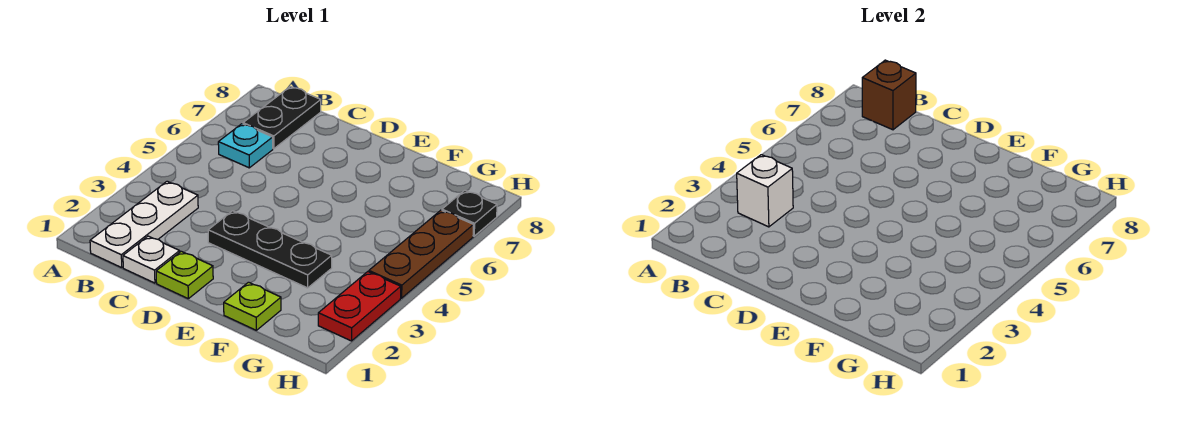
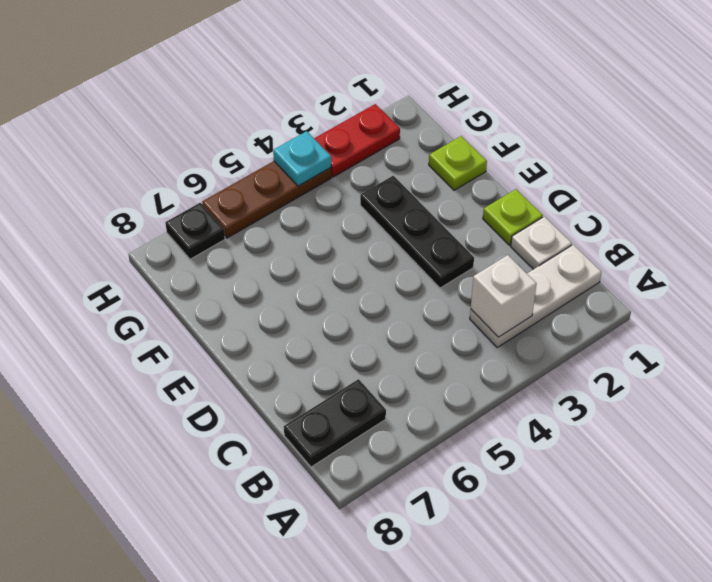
cyan plate B6 level 1 -> cyan plate H4 level 2
brown brick B8 level 2 -> none

